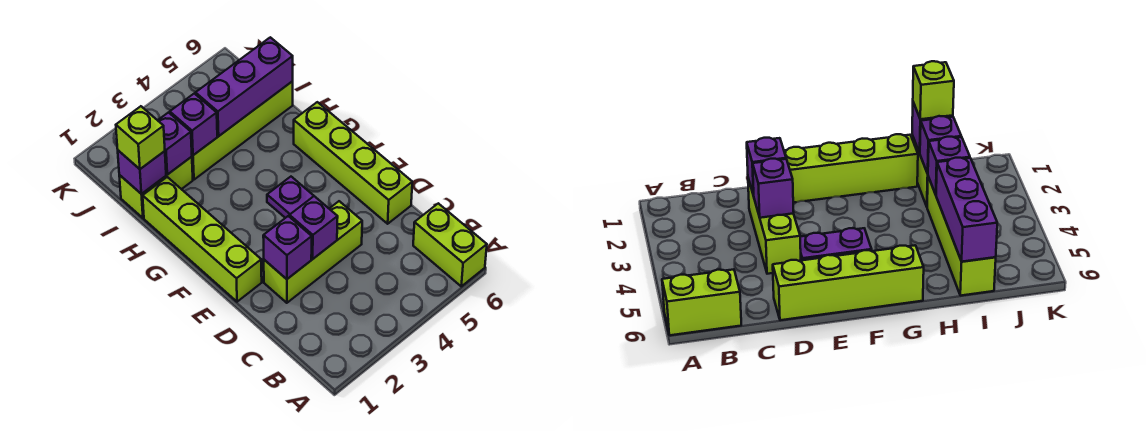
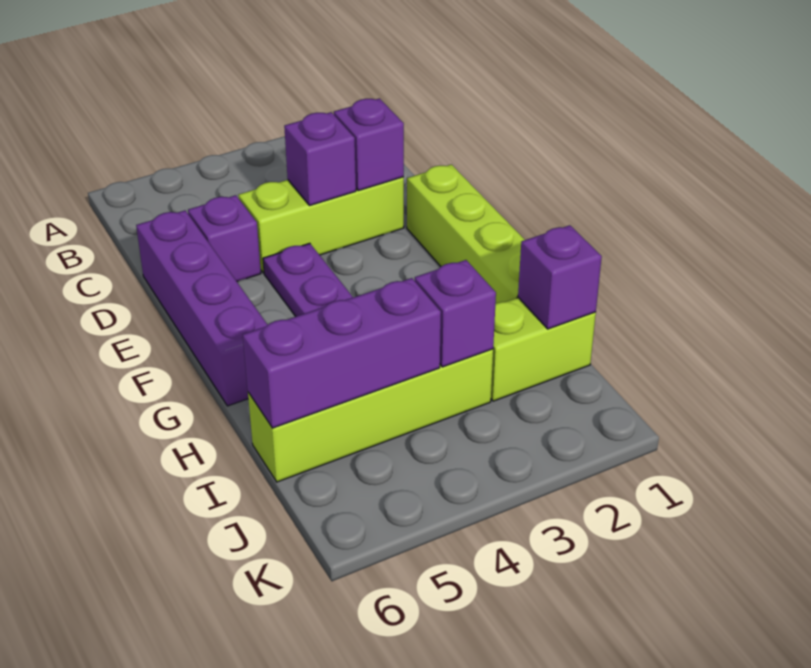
lime brick A6:B6 level 1 -> none
lime brick D6:G6 level 1 -> purple brick D6:G6 level 1
lime brick I1 level 3 -> none
purple brick I2 level 2 -> purple brick D5 level 1

